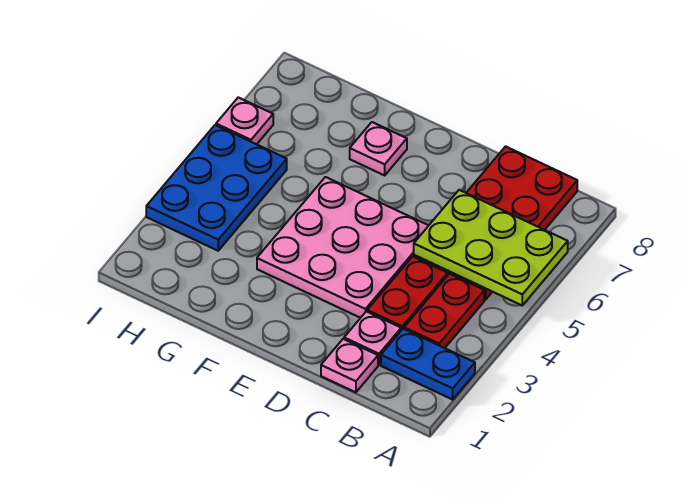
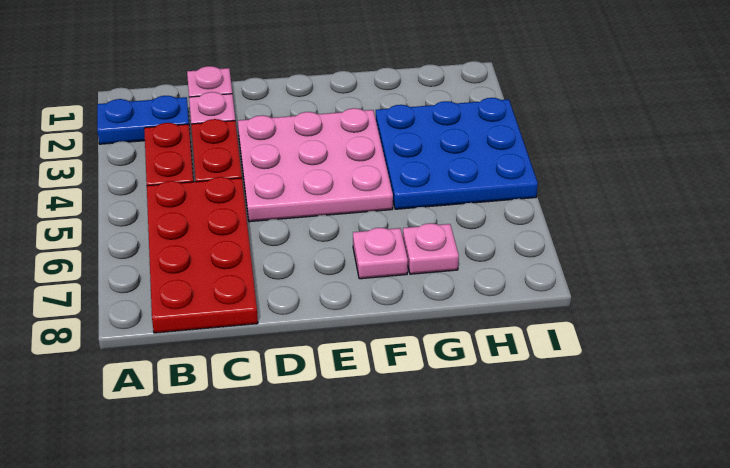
lime plate A5:C6 level 2 -> none
blue plate H3:I5 level 1 -> blue plate G3:I5 level 1
pink plate I6 level 1 -> pink plate G7 level 1

